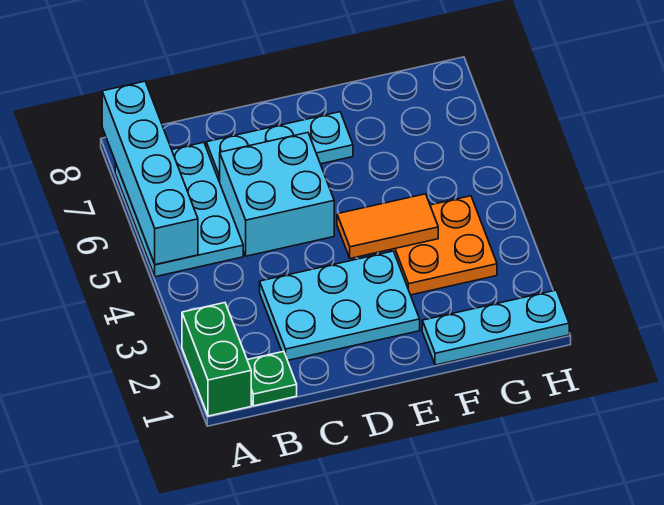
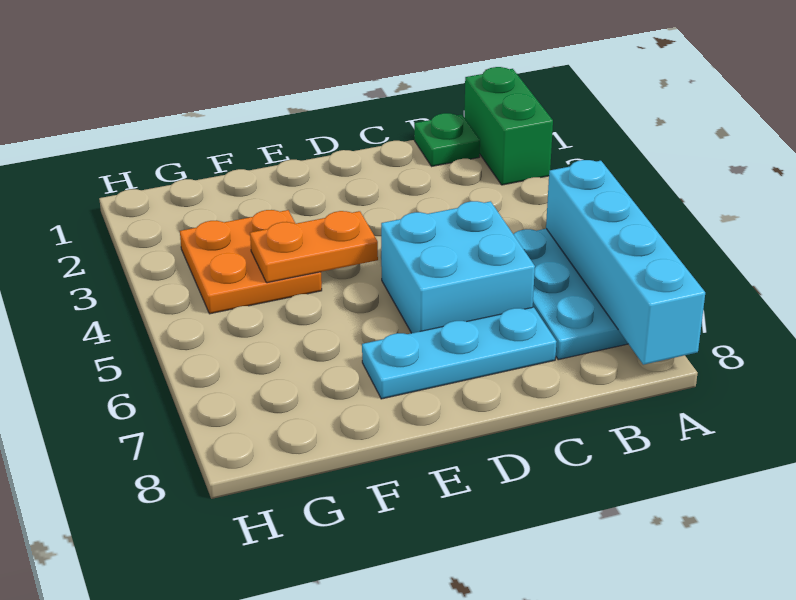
cyan plate C2:E3 level 1 -> none
orange tile E4:F4 level 2 -> orange plate E4:F4 level 2
cyan plate F1:H1 level 1 -> none

